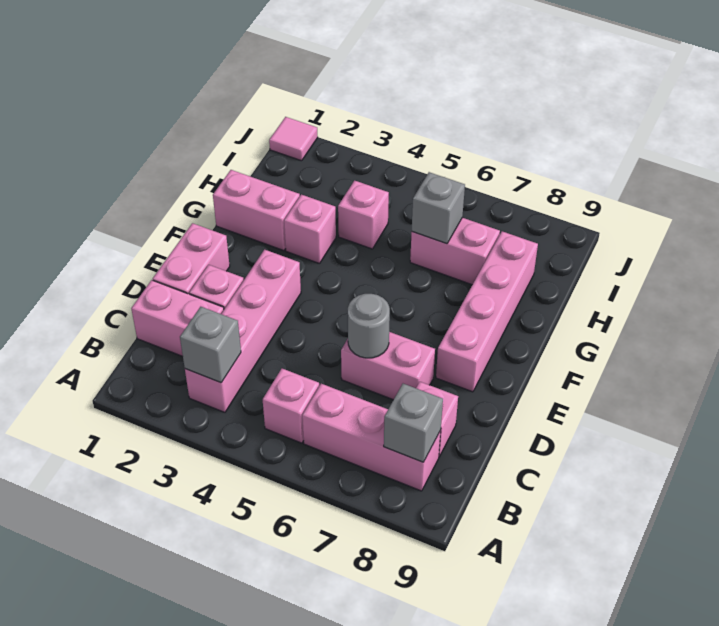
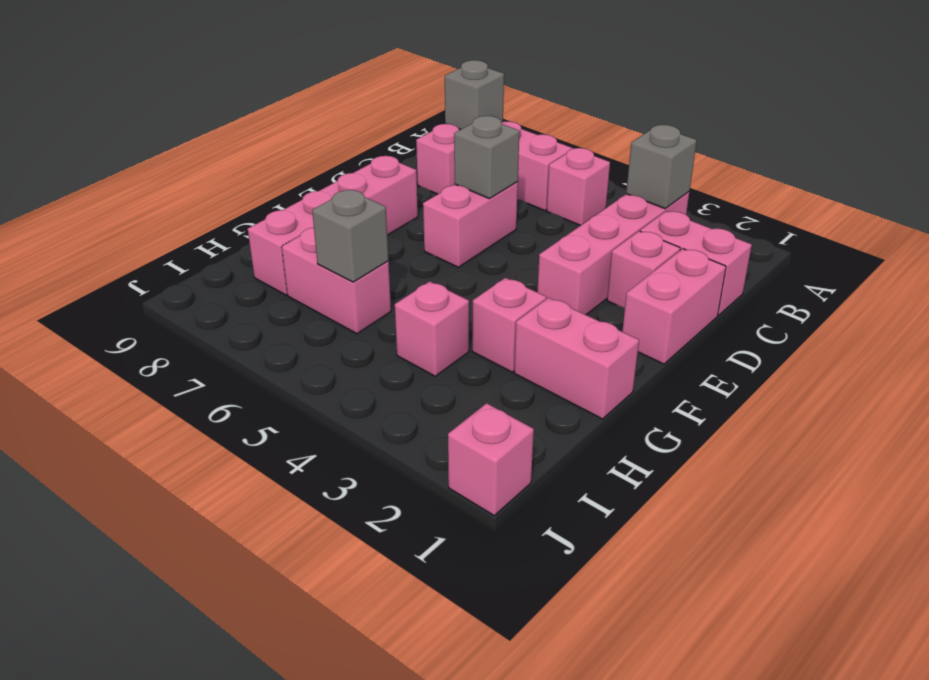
pink brick D6:D7 level 1 -> pink brick D6:E6 level 1
grey round brick D6 level 2 -> grey brick D6 level 2
pink tile J1 level 1 -> pink brick J1 level 1

